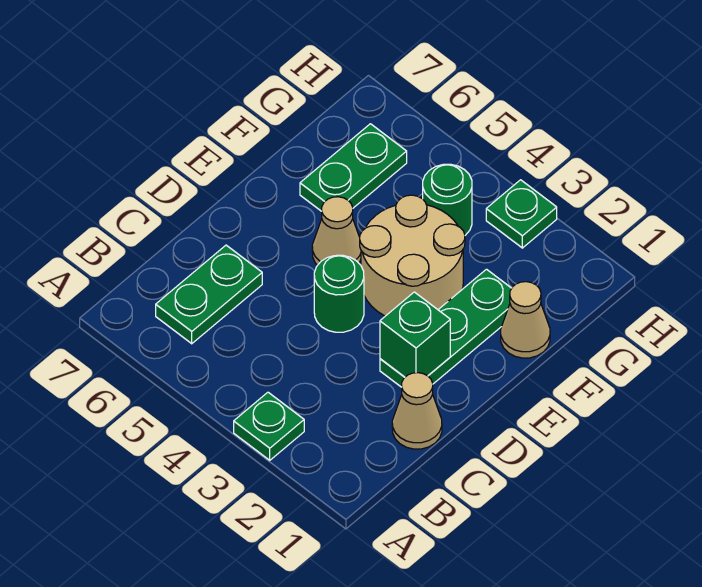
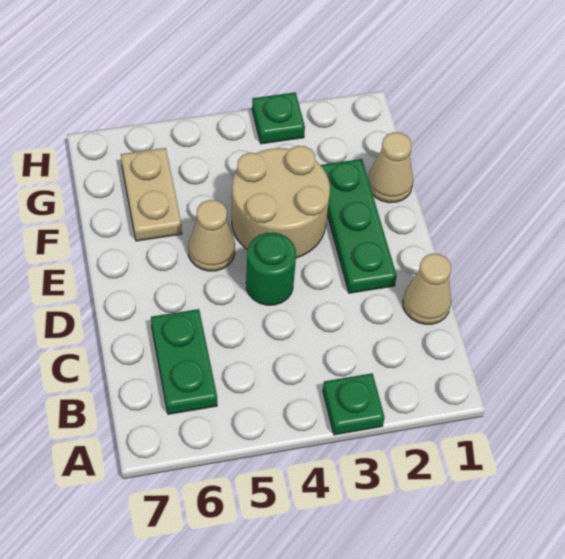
green brick D2 level 2 -> none
green plate F6:G6 level 1 -> tan plate F6:G6 level 1
green round brick G4 level 1 -> none

